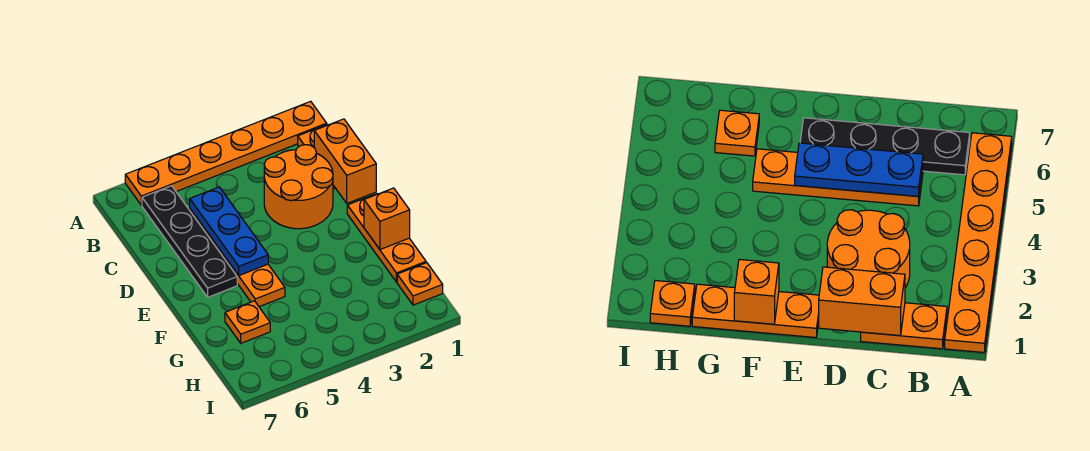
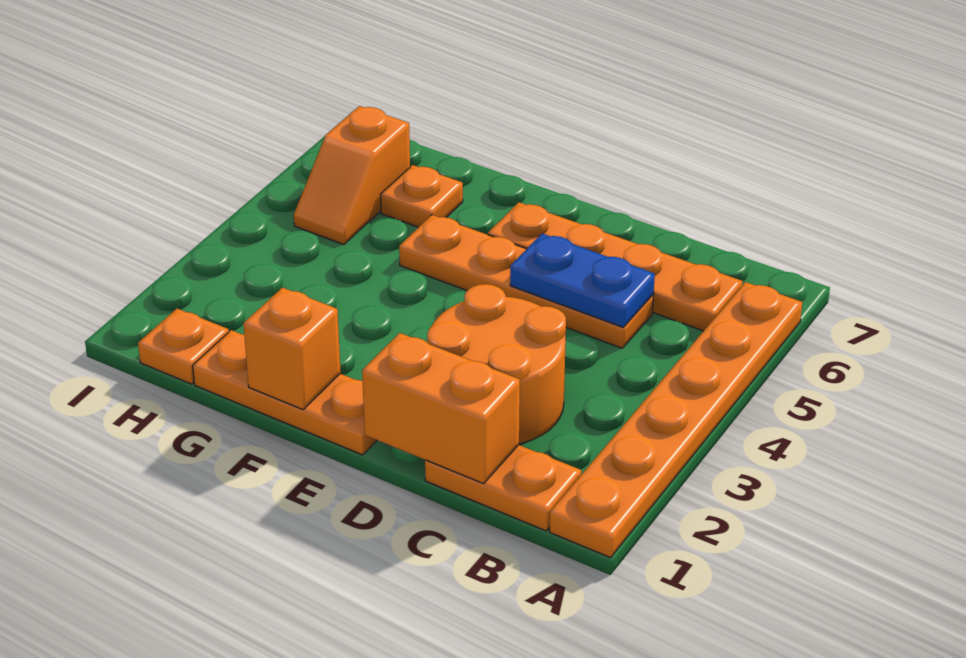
black plate B6:E6 level 1 -> orange plate B6:E6 level 1
blue plate C5:E5 level 2 -> blue plate C5:D5 level 2
none -> orange slope H5:H6 level 1 top 6

